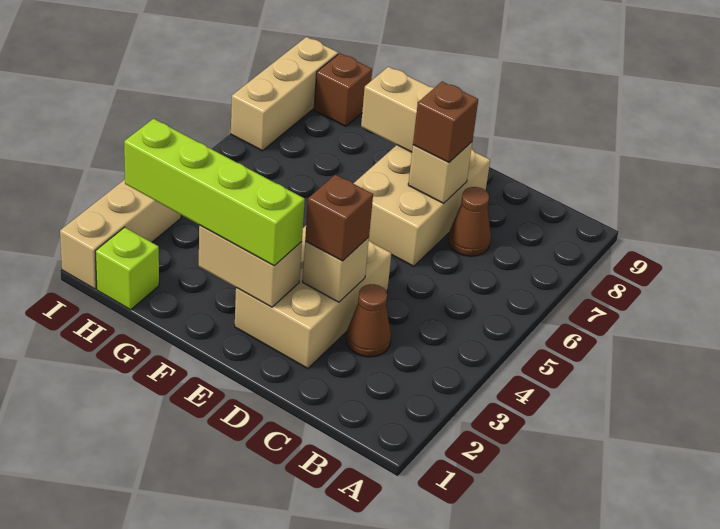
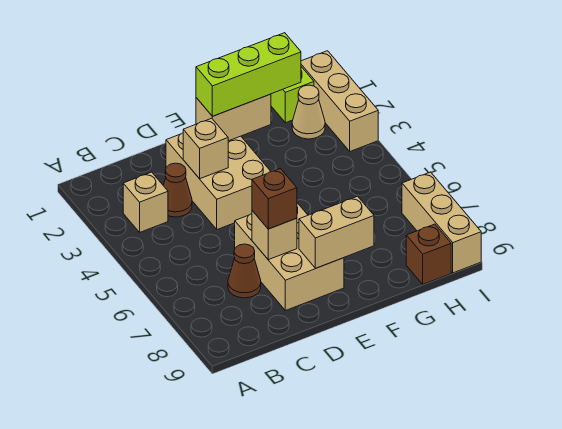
none -> tan brick B3 level 1
brown brick D3 level 3 -> none
lime brick E2:H2 level 3 -> lime brick E2:G2 level 3
none -> tan cone H2 level 1

